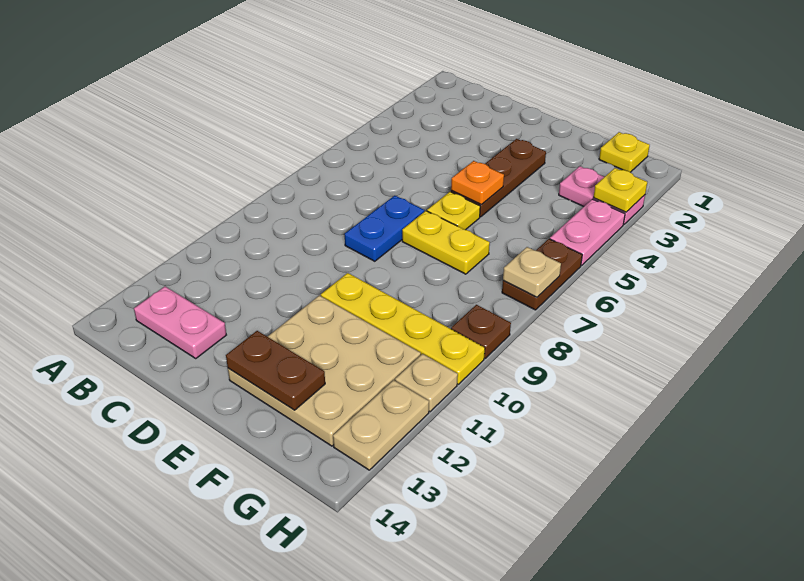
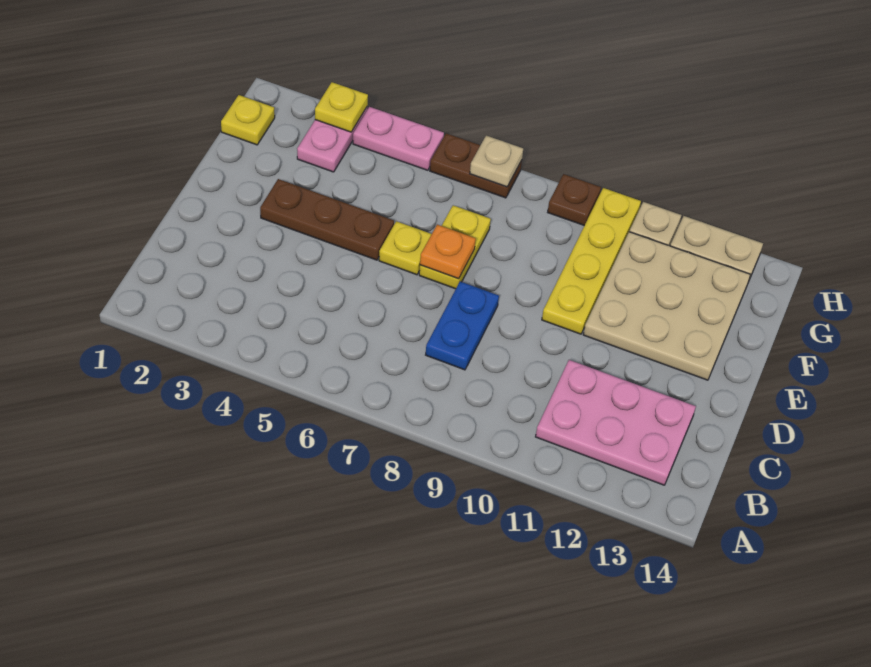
pink plate B13:C13 level 1 -> pink plate B11:C13 level 1
blue plate D7:D8 level 1 -> blue plate C8:D8 level 1
orange plate E5 level 2 -> orange plate E7 level 2
brown plate E13:F13 level 2 -> none

